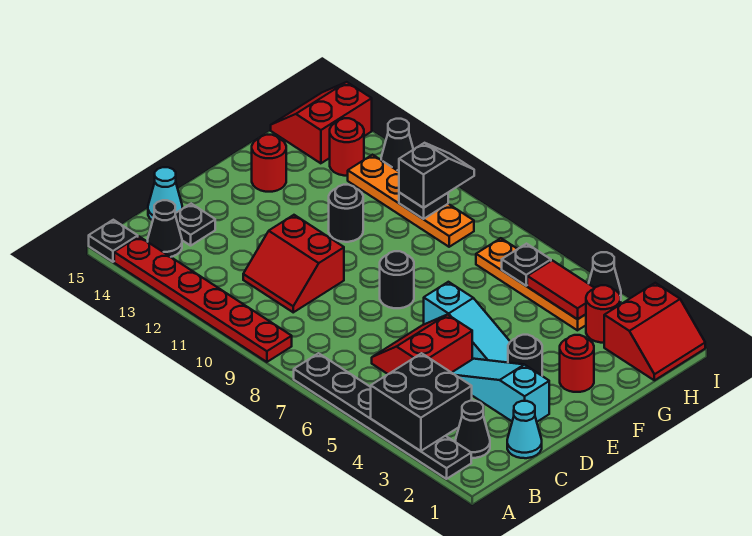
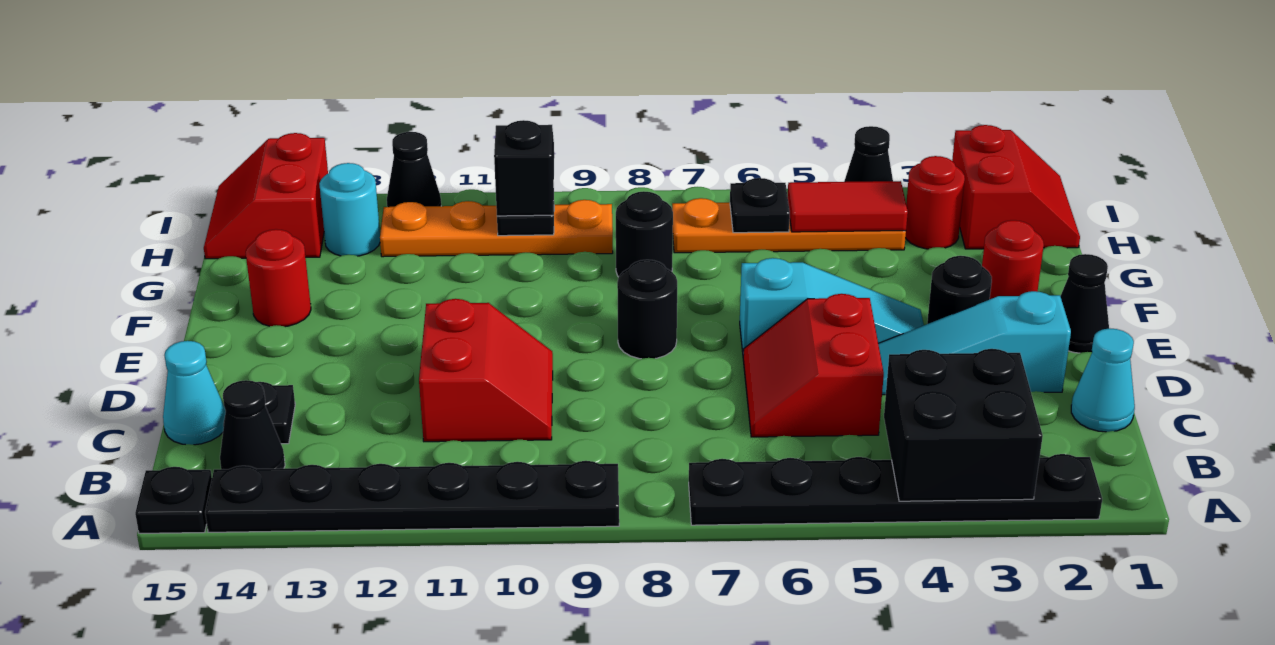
red plate A9:A14 level 1 -> black plate A9:A14 level 1
black cone B2 level 1 -> black cone E1 level 1
red slope C10:D11 level 1 top D -> red slope C10:D11 level 1 top 11
black round brick F11 level 1 -> black round brick G8 level 1
red round brick H13 level 1 -> cyan round brick H13 level 1

